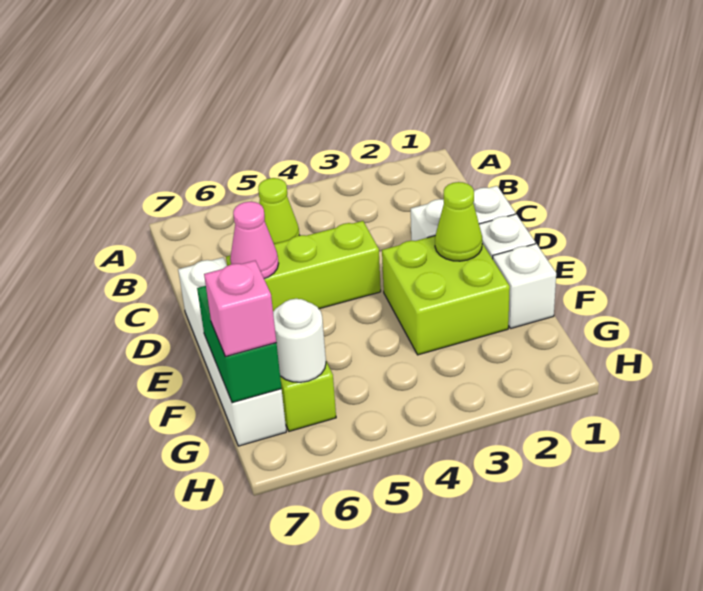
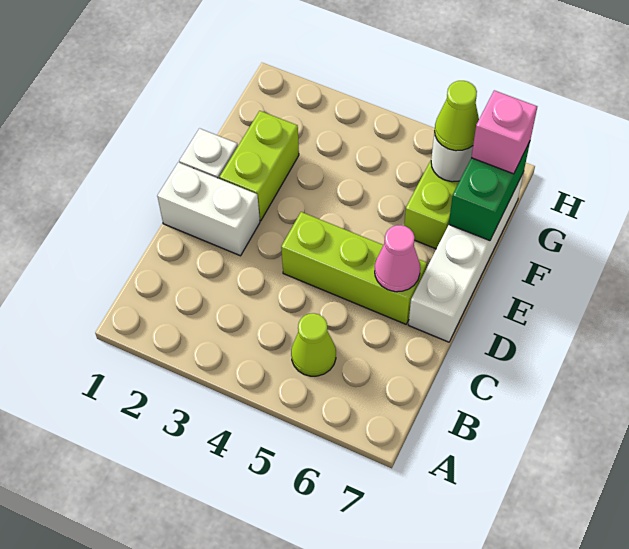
lime brick E2:F3 level 1 -> lime brick E2:F2 level 1
lime cone E2 level 2 -> lime cone G6 level 3
white brick F1 level 1 -> none

